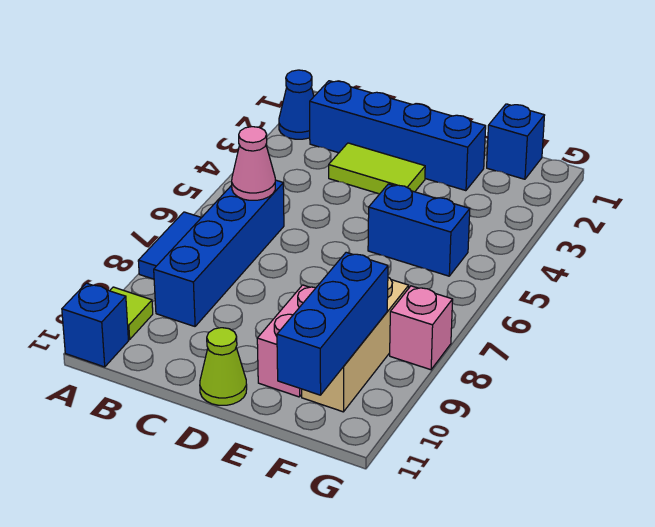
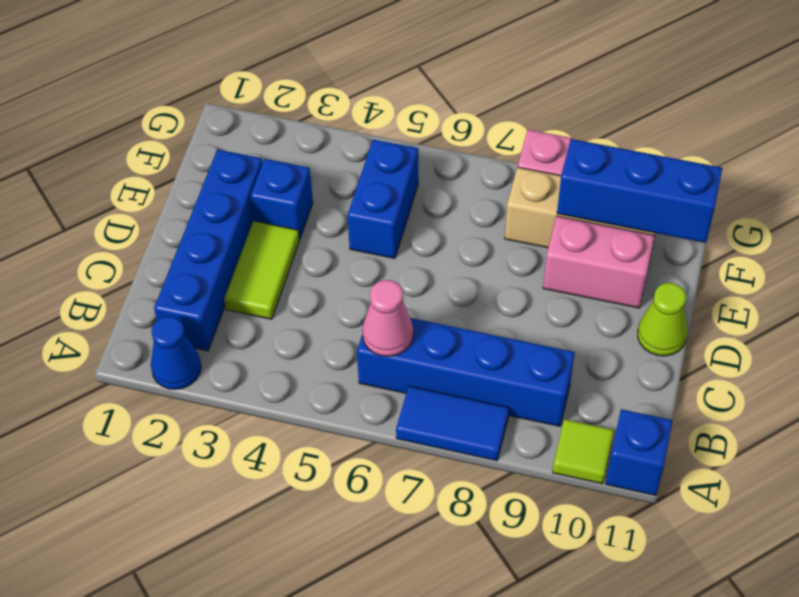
blue brick F1 level 1 -> blue brick E3 level 1

